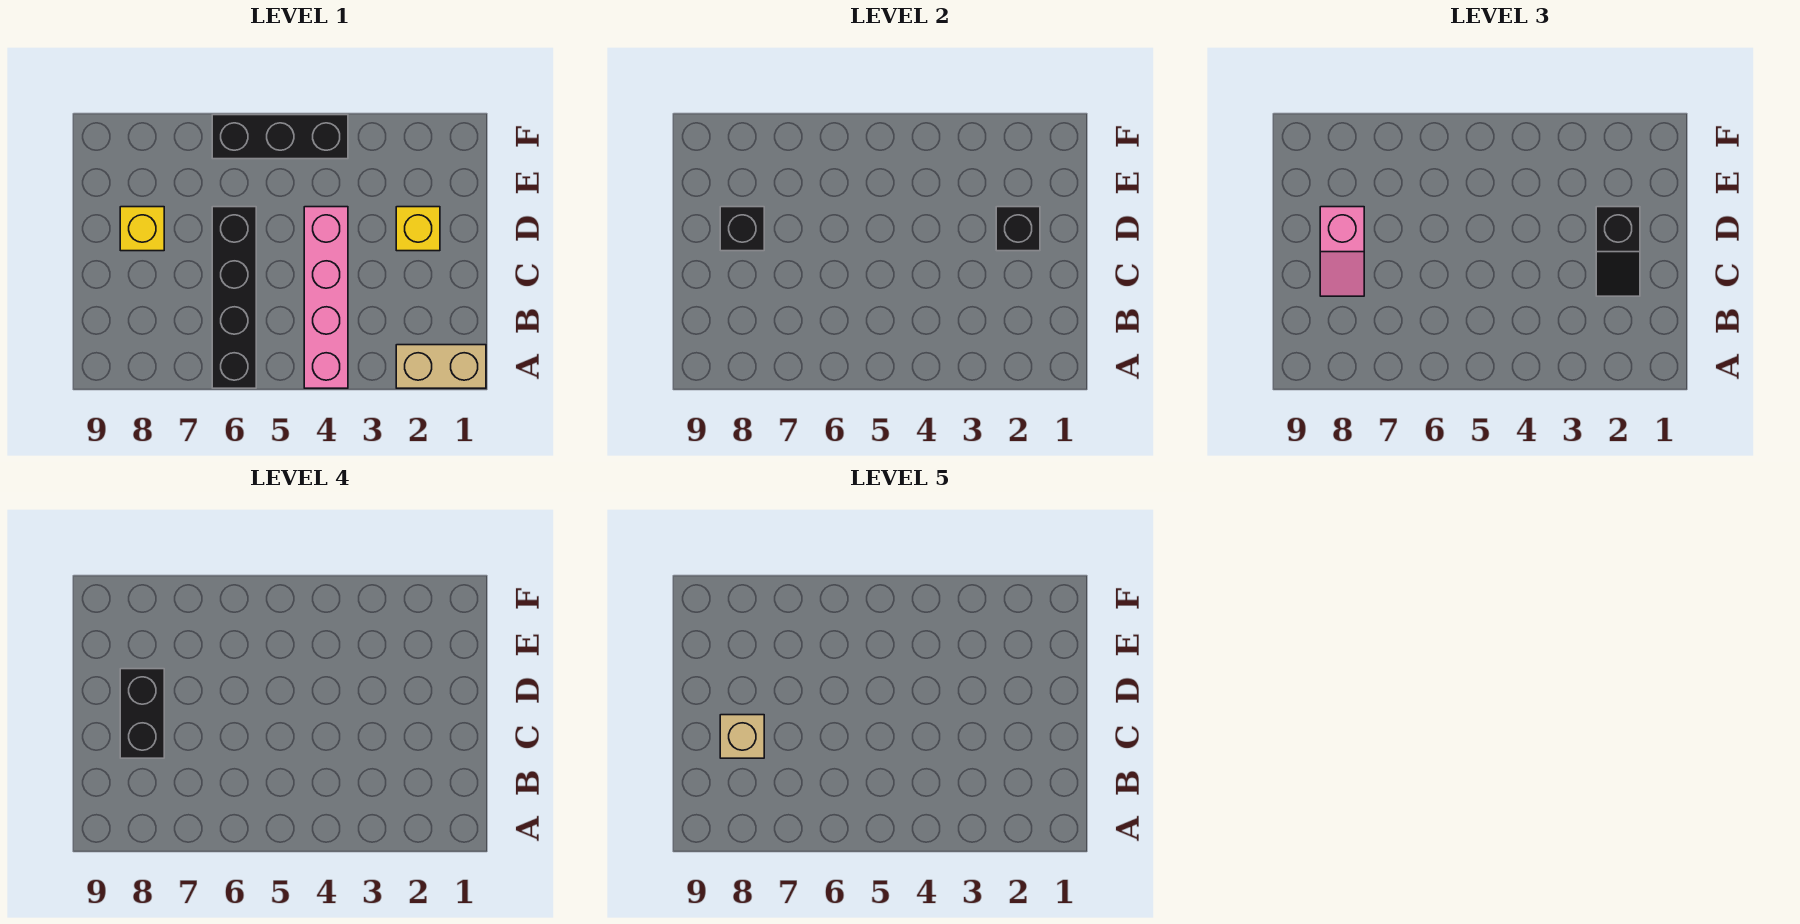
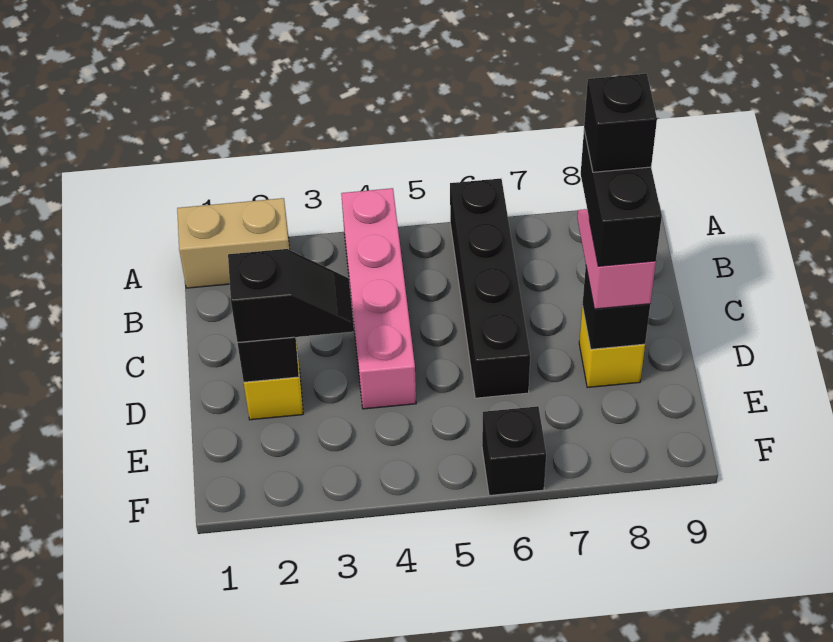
black slope C2:D2 level 3 top D -> black slope D2:D3 level 3 top 2
tan brick C8 level 5 -> black brick C8 level 5
black brick F4:F6 level 1 -> black brick F6 level 1

